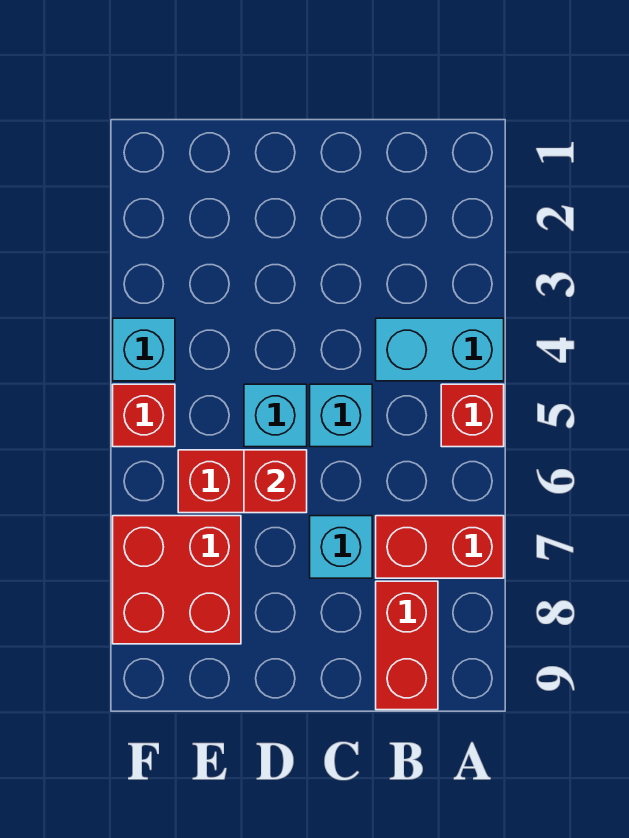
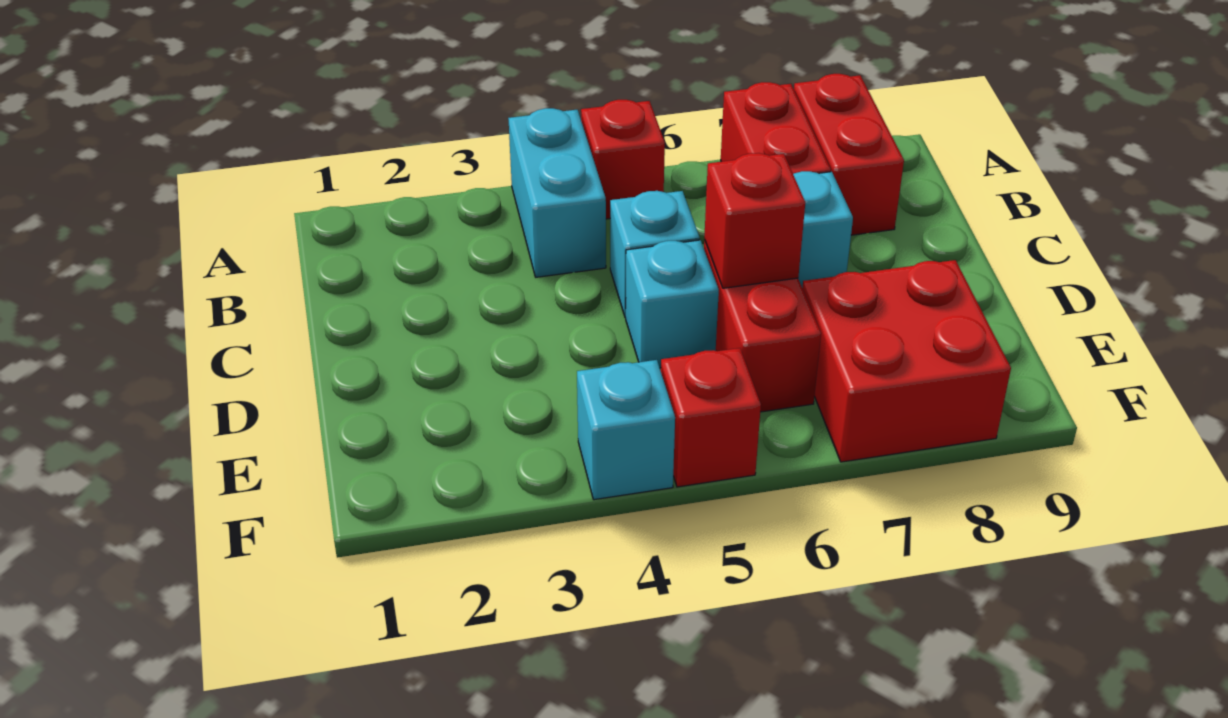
red brick B8:B9 level 1 -> red brick A8:B8 level 1

